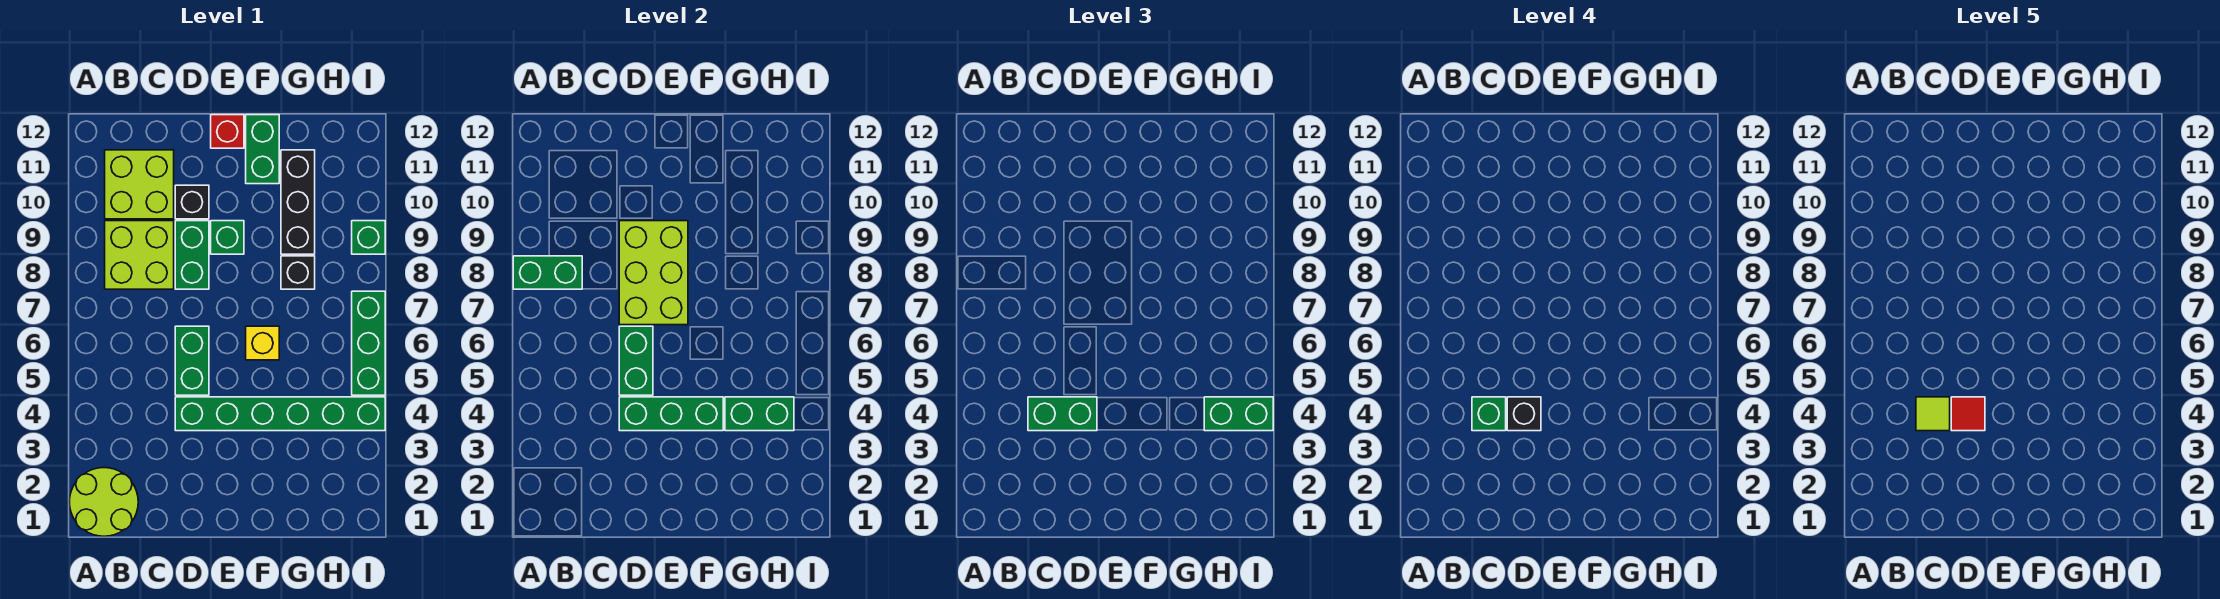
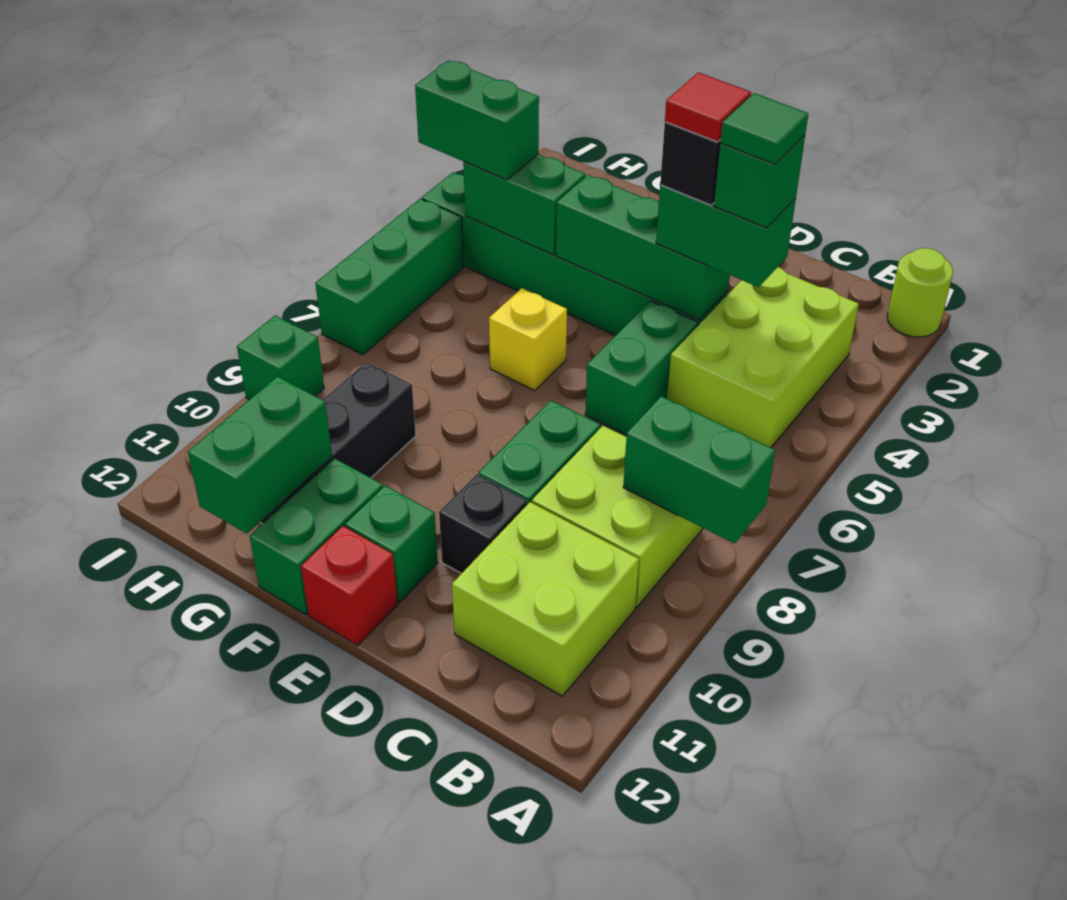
lime round brick A1:B2 level 1 -> lime round brick A1 level 1
lime tile C4 level 5 -> green tile C4 level 5
green brick D5:D6 level 2 -> green brick G11:G12 level 2
lime brick D7:E9 level 2 -> lime brick B3:C5 level 1
green brick E9 level 1 -> green brick E11 level 1
black brick G8 level 1 -> none

